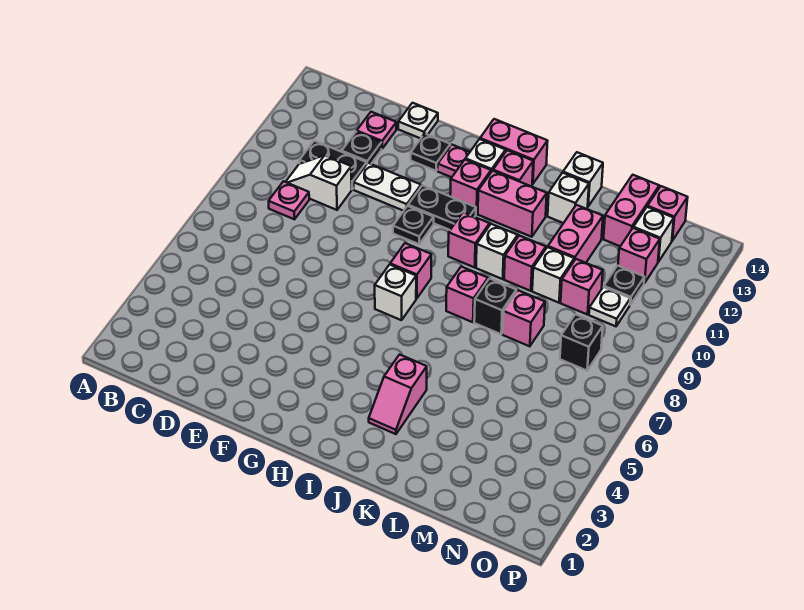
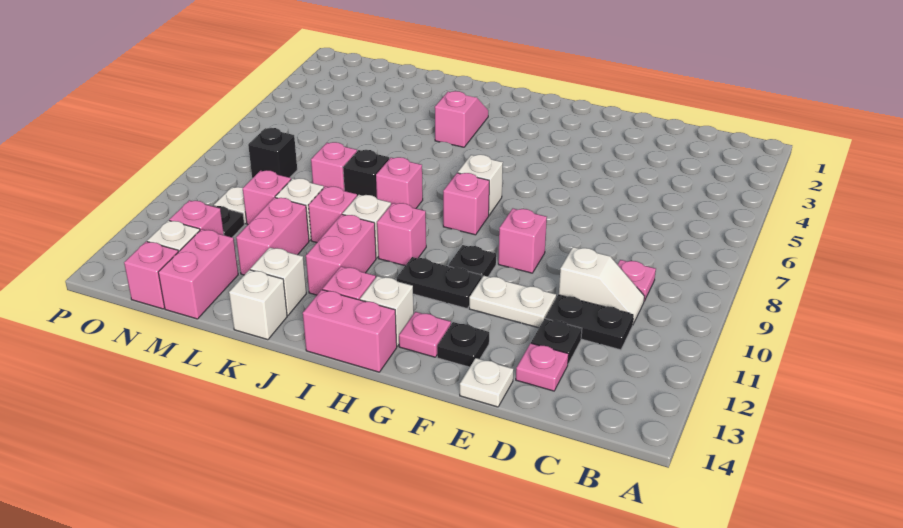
pink brick H12 level 1 -> pink brick F9 level 1
pink brick I12:J12 level 1 -> pink brick J11:J12 level 1

